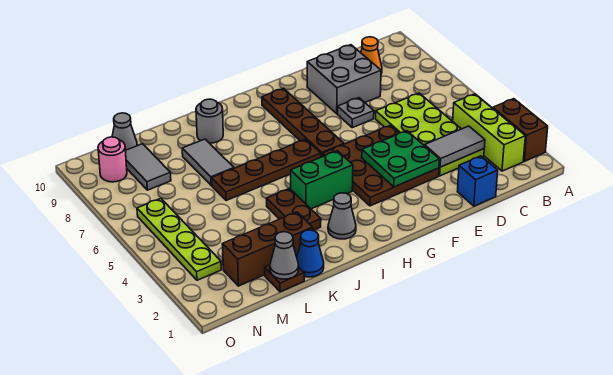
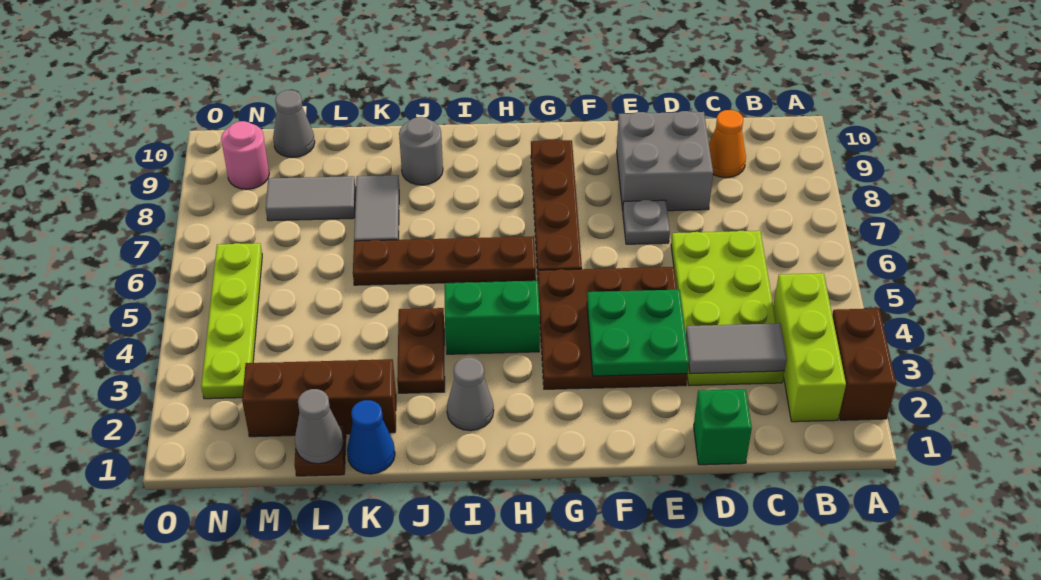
blue brick D1 level 1 -> green brick D1 level 1
grey tile M8:M9 level 1 -> grey tile L8:M8 level 1

